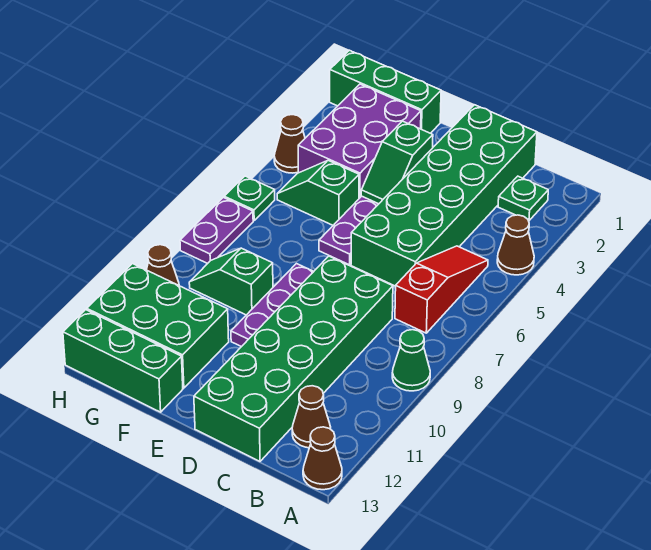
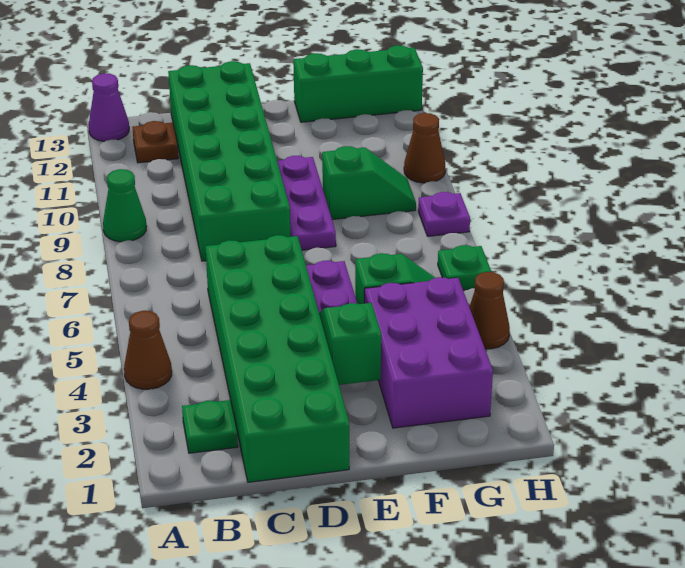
brown cone A13 level 1 -> purple cone A13 level 1
red slope B5:B7 level 1 top 7 -> none
brown cone B12 level 1 -> brown plate B12 level 1
green brick F1:H1 level 1 -> none
green brick F11:H12 level 1 -> none
purple plate H7:H8 level 1 -> purple plate H8 level 1

